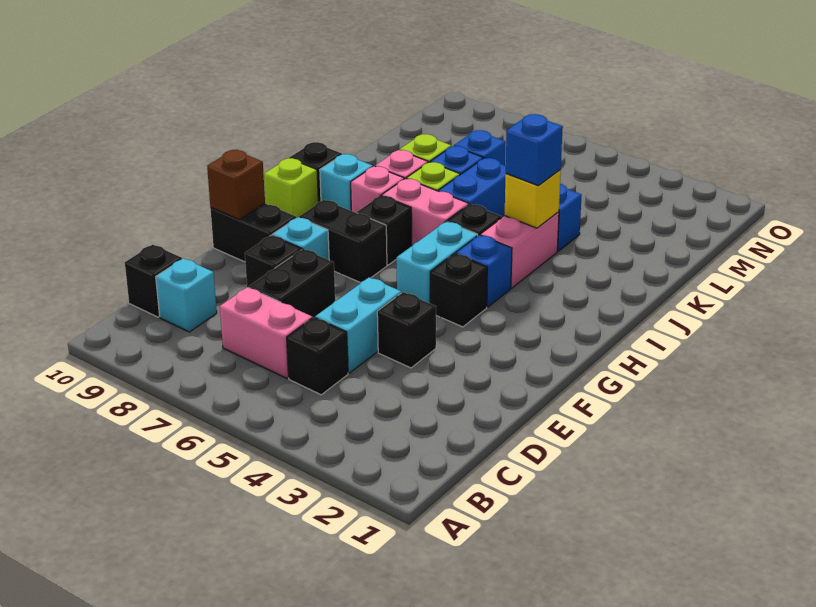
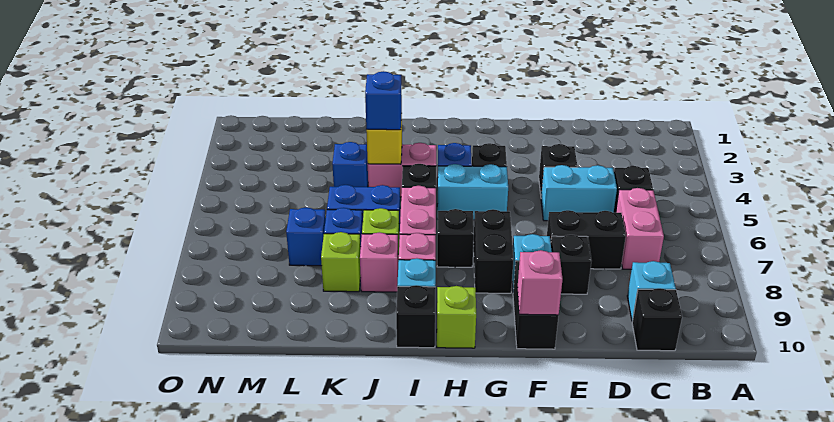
brown brick F10 level 2 -> pink brick F10 level 2

